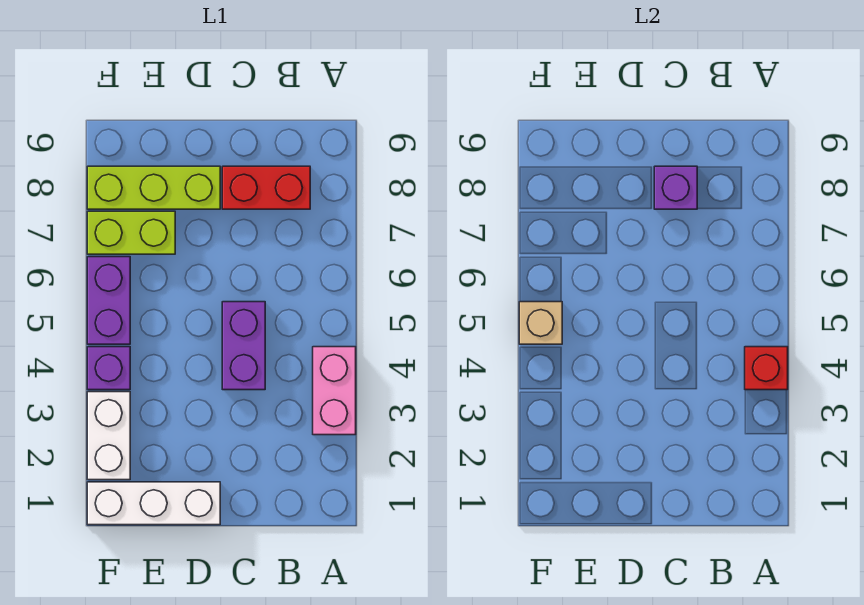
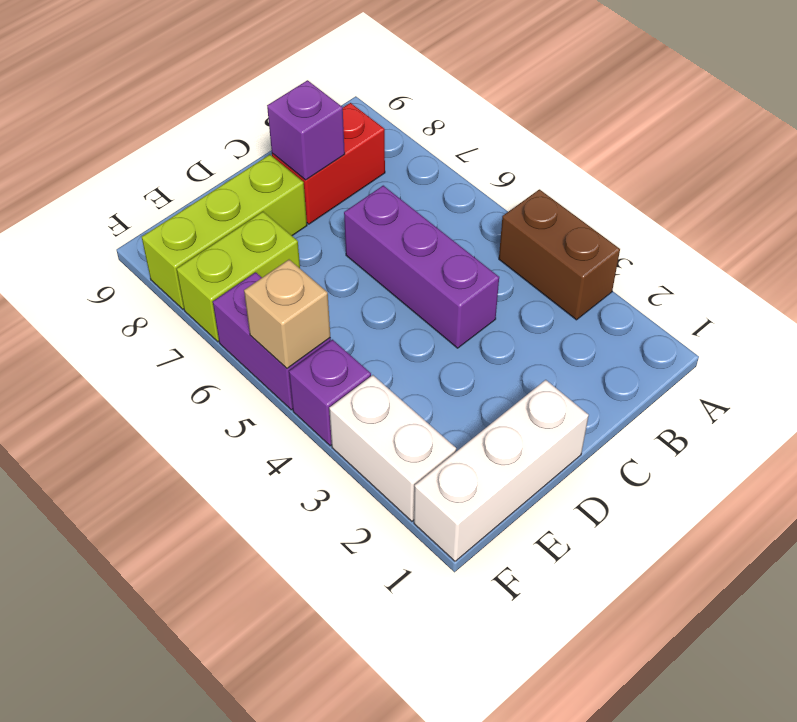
pink brick A3:A4 level 1 -> brown brick A3:A4 level 1
red brick A4 level 2 -> none
purple brick C4:C5 level 1 -> purple brick C4:C6 level 1

